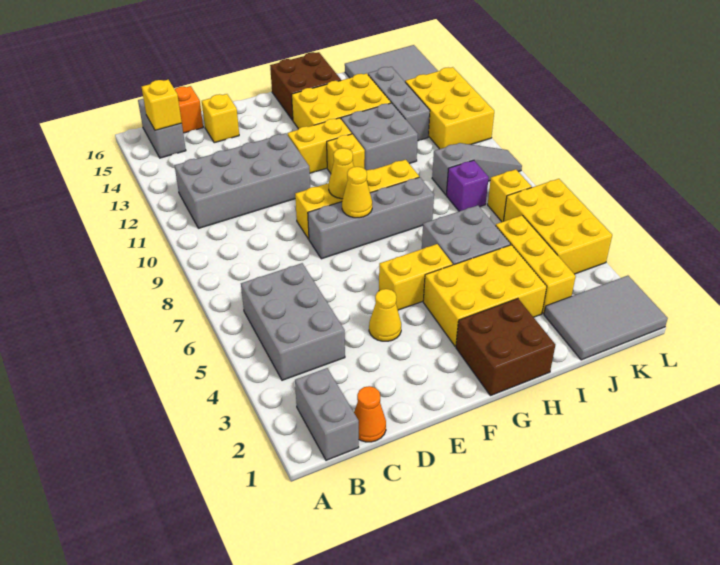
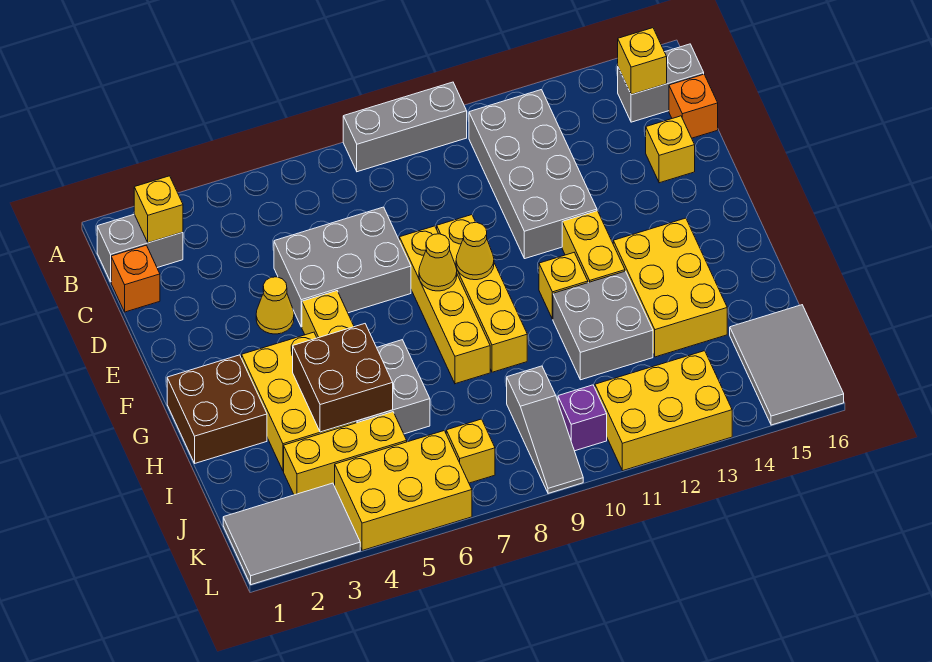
none -> yellow brick B2 level 2
grey brick B4:C6 level 1 -> grey brick D5:E7 level 1
orange cone C1 level 1 -> orange brick C1 level 1
grey brick E8:H8 level 1 -> yellow brick E8:H8 level 1
brown brick G15:H16 level 1 -> brown brick H4:I5 level 2
grey tile J1:L2 level 1 -> grey tile K1:L3 level 1
purple brick J8 level 1 -> purple brick K10 level 1
grey brick J12:J14 level 1 -> grey brick A8:A10 level 1

